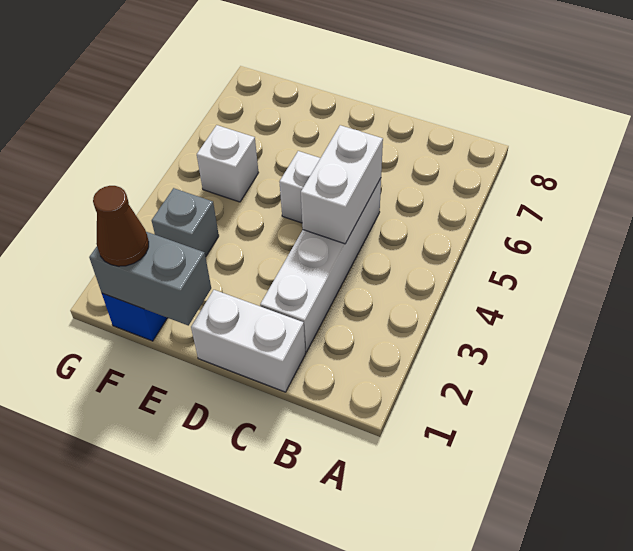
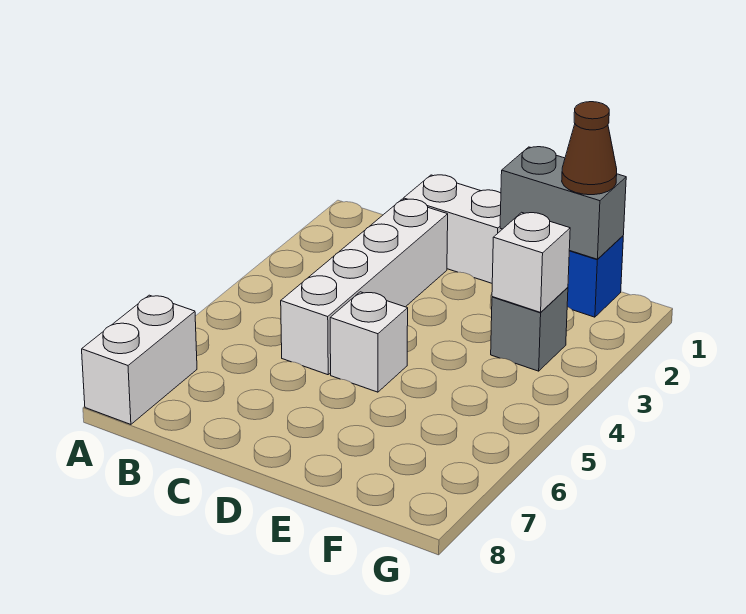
white brick C4:C5 level 2 -> white brick A7:A8 level 1
white brick F5 level 1 -> white brick F3 level 2

